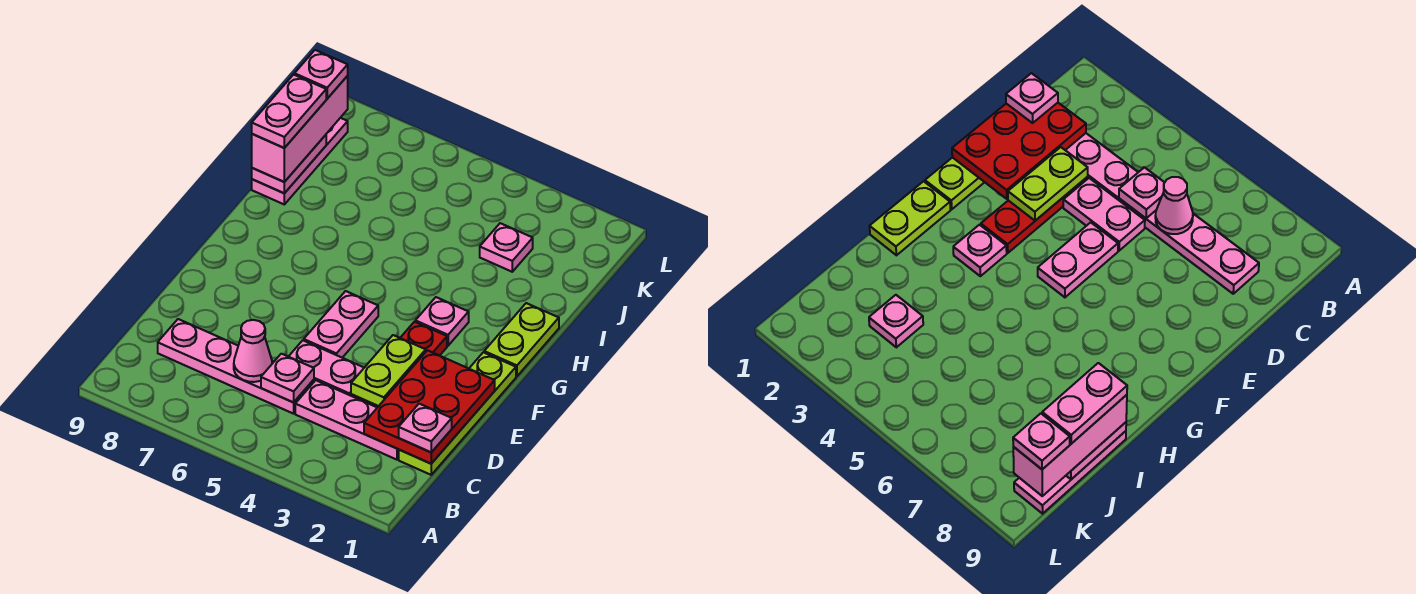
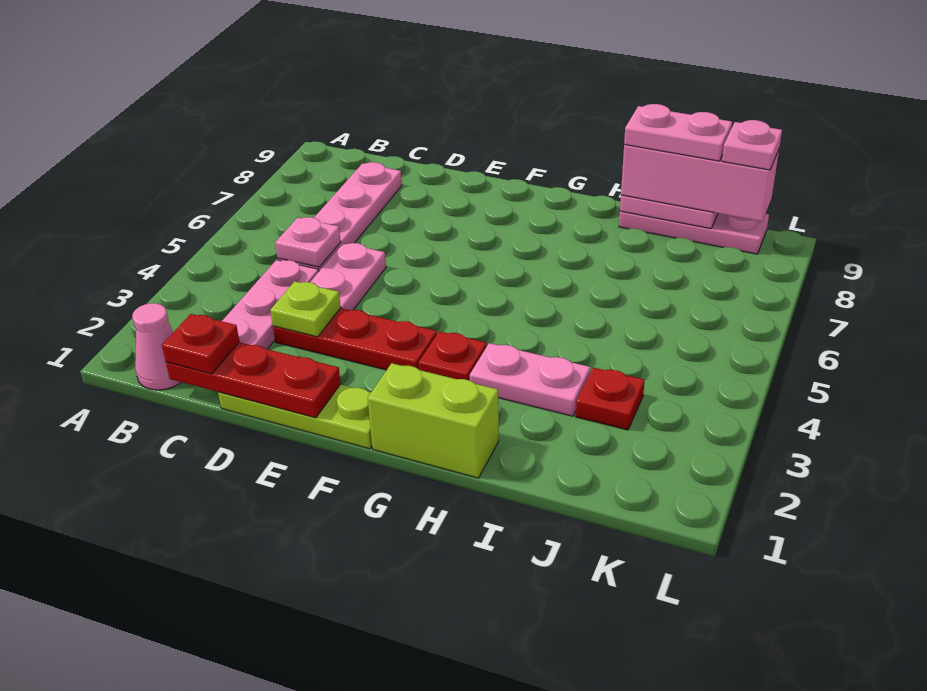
lime plate C1:F1 level 1 -> lime plate D1:F1 level 1
red plate C1:E2 level 2 -> red plate C1:E1 level 2
pink plate C1 level 3 -> red plate C1 level 3
pink cone C6 level 2 -> pink cone B1 level 1
lime plate D3:E3 level 2 -> lime plate D3 level 2
pink plate E5:F5 level 1 -> pink plate H3:I3 level 1
lime plate G1:H1 level 1 -> lime brick G1:H1 level 1
pink plate G3 level 1 -> red plate G3 level 1
pink plate J3 level 1 -> red plate J3 level 1

